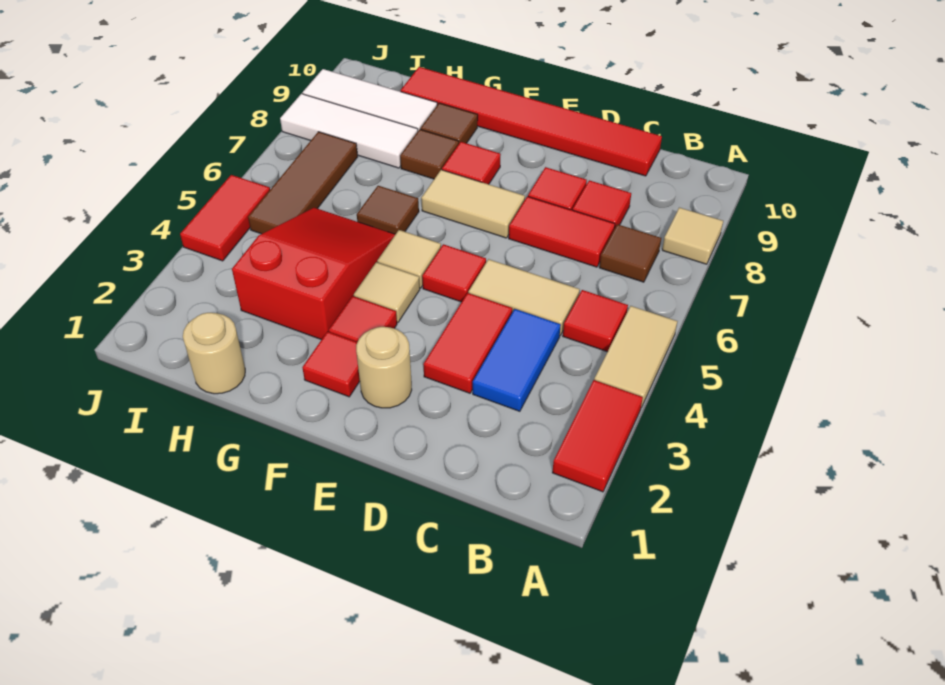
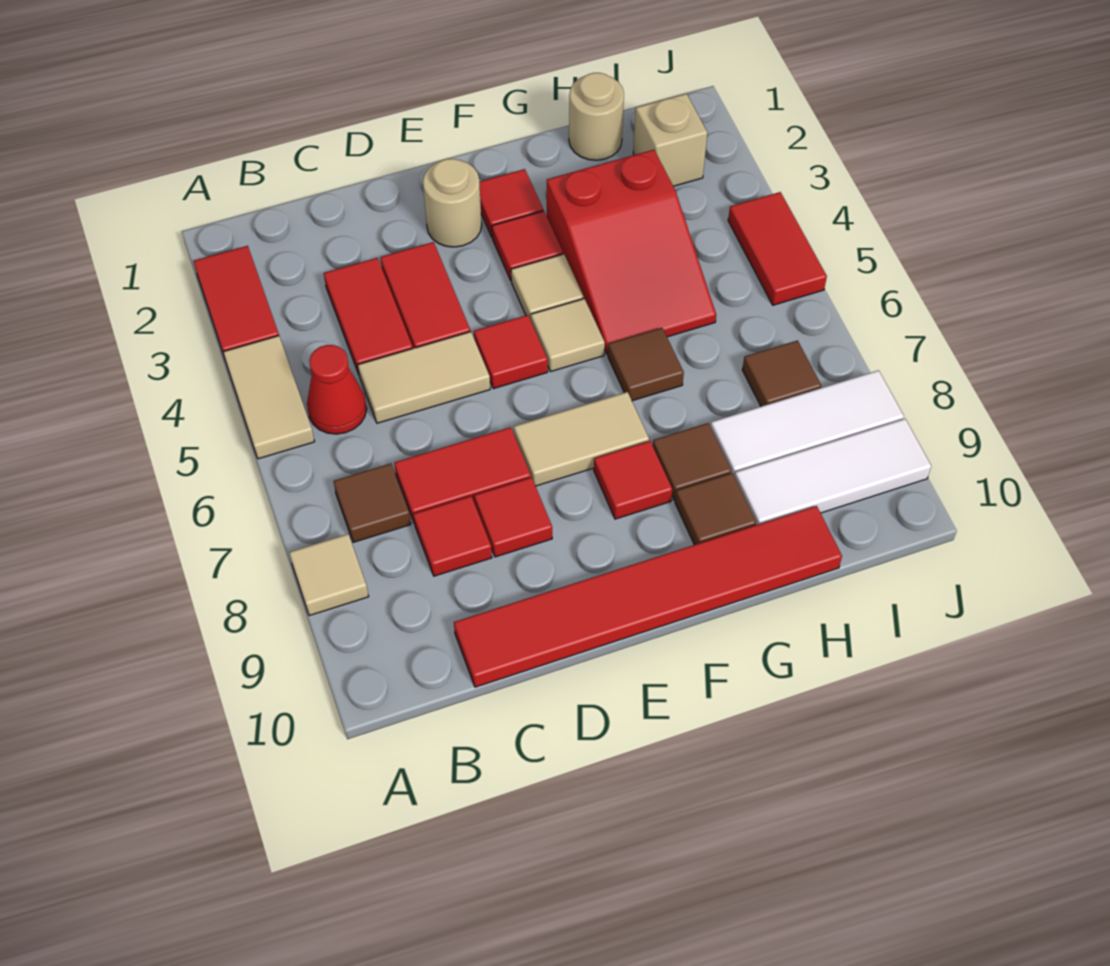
red tile B5 level 1 -> red cone B5 level 1
blue tile C3:C4 level 1 -> red tile C3:C4 level 1
none -> tan brick I2 level 1
brown tile I5:I7 level 1 -> brown tile I7 level 1

